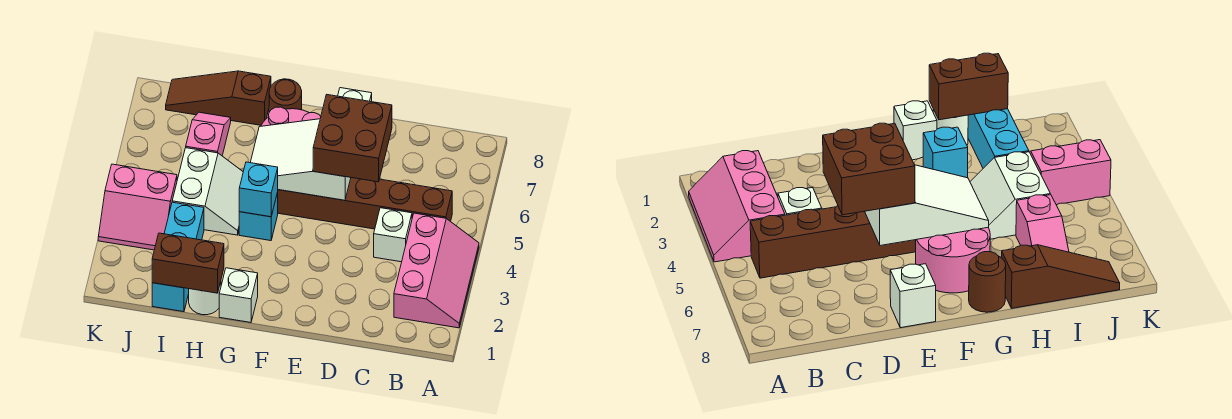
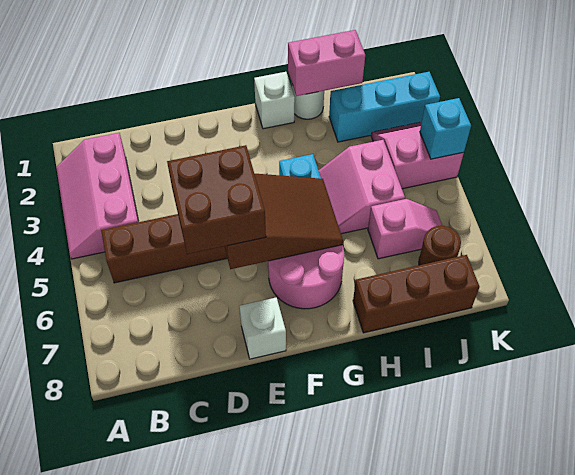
white brick C4 level 1 -> none
white slope E5:G6 level 2 top E -> brown slope E5:G6 level 2 top E
cyan brick G4 level 2 -> cyan brick K4 level 2
brown round brick G8 level 1 -> brown round brick J7 level 1
brown brick H1:I1 level 2 -> pink brick H1:I1 level 2
white slope H4:I5 level 1 top I -> pink slope H4:I5 level 1 top I
brown slope H8:J8 level 1 top H -> brown brick H8:J8 level 1
cyan brick I1:I3 level 1 -> cyan brick I2:K2 level 1
pink slope I6:I7 level 1 top 6 -> pink slope I6:J6 level 1 top I

